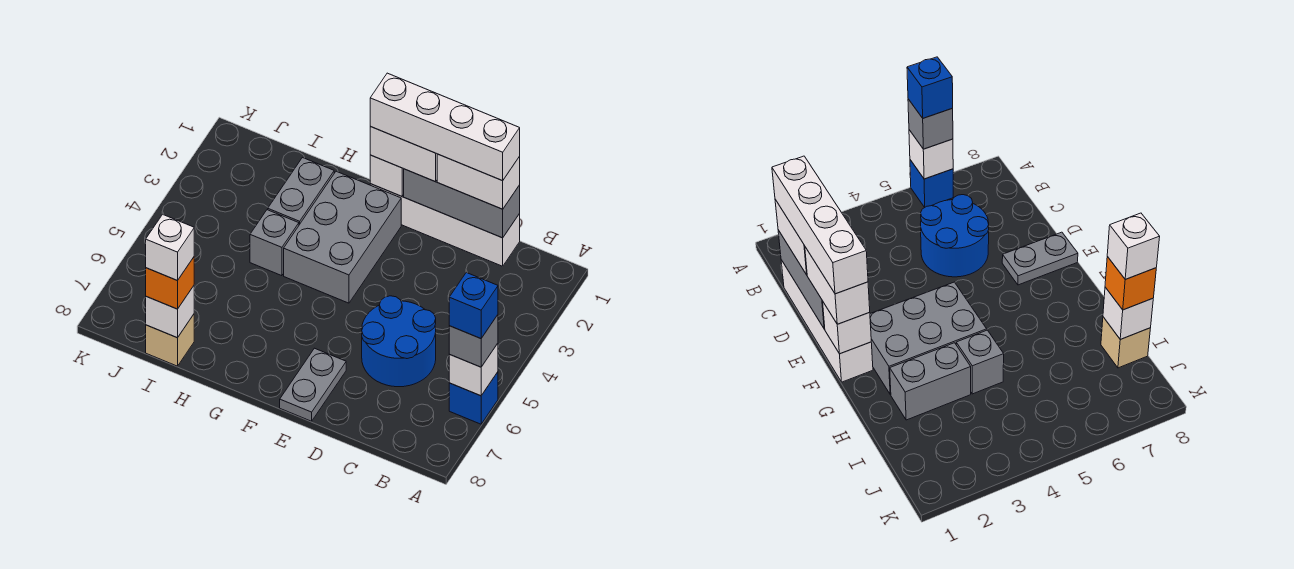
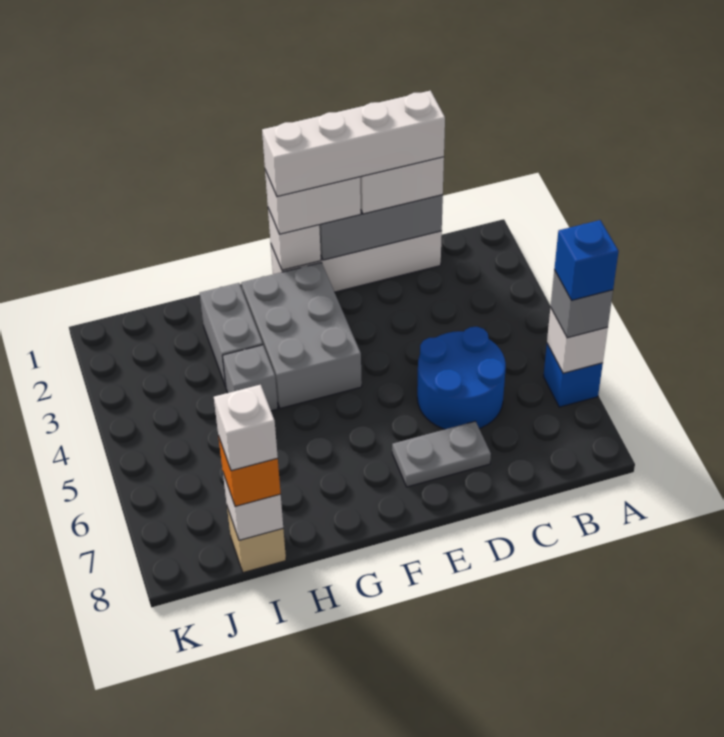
grey plate E7:E8 level 1 -> grey plate D7:E7 level 1

